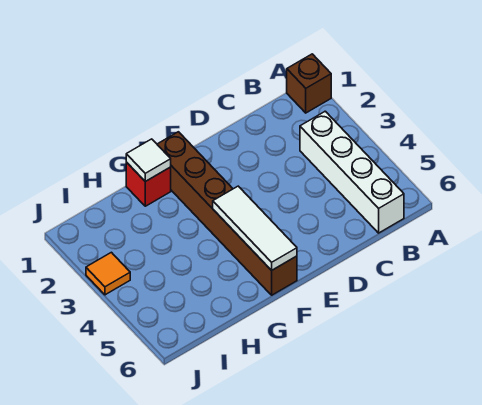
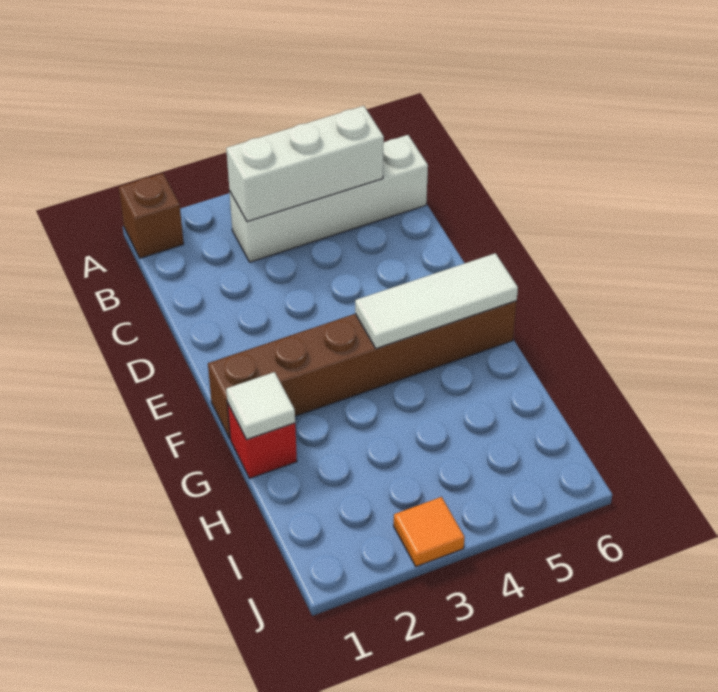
none -> white brick B3:B5 level 2

